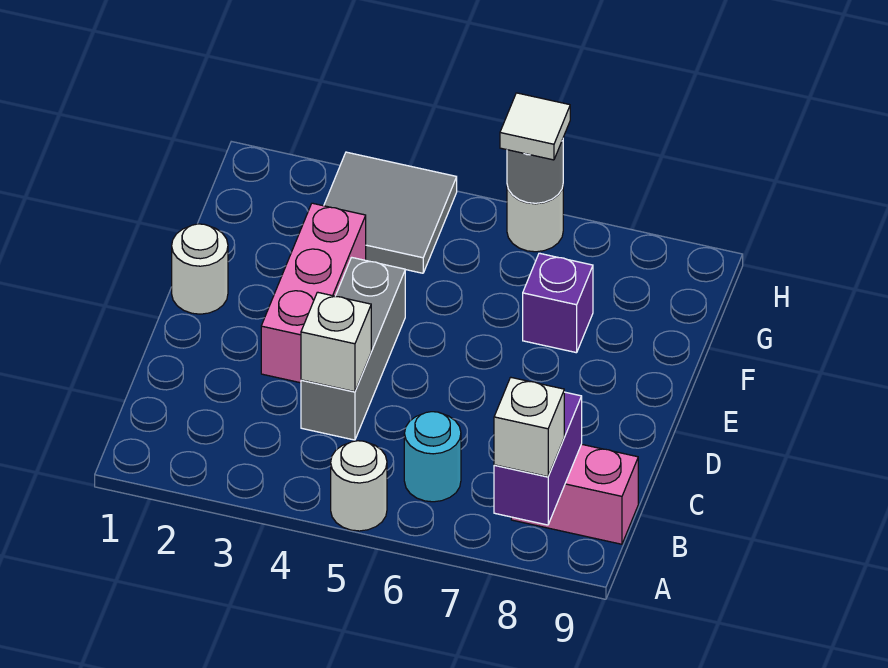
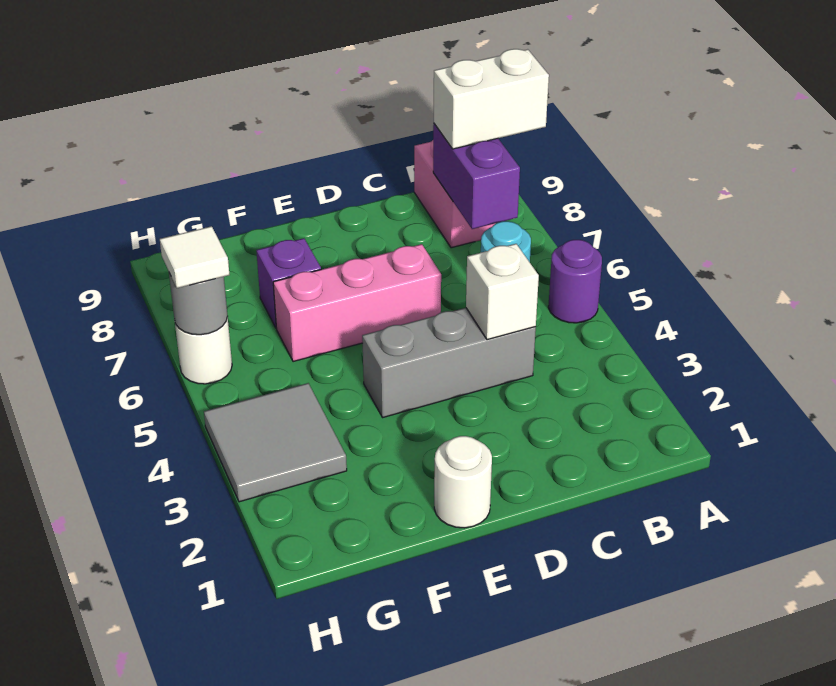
white round brick A5 level 1 -> purple round brick A5 level 1
purple brick A8:B8 level 2 -> purple brick B7:B8 level 2
white brick A8 level 3 -> white brick A8:B8 level 3
pink brick D3:F3 level 1 -> pink brick D6:F6 level 1

